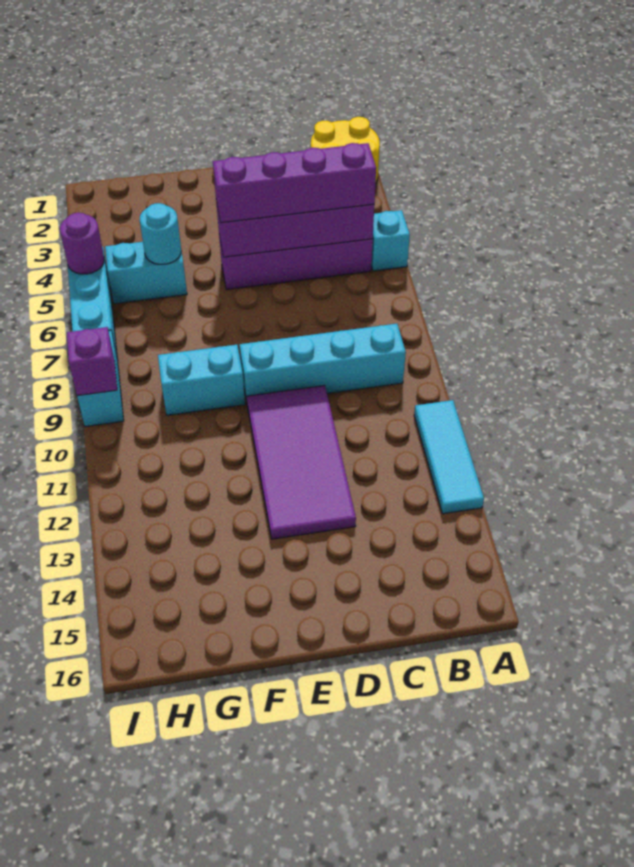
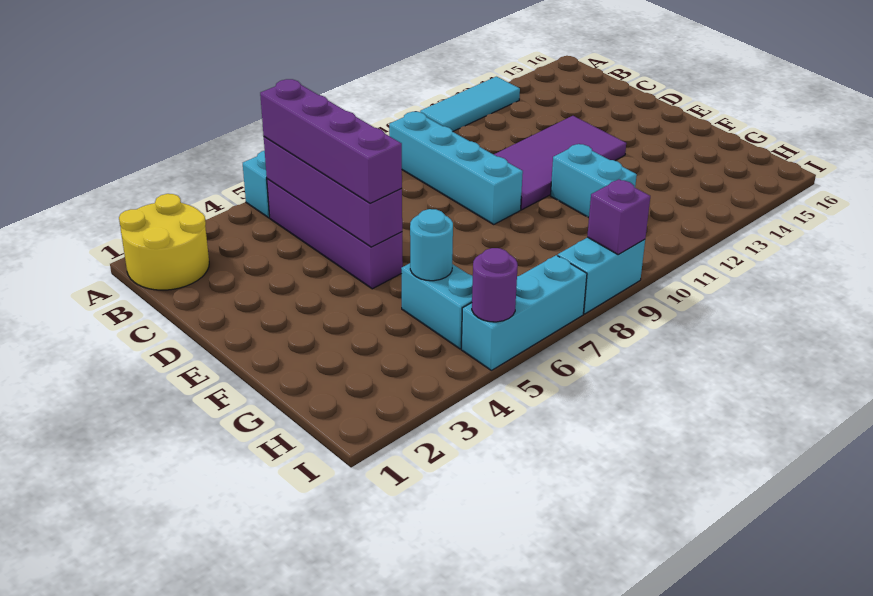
cyan brick F9:G9 level 1 -> cyan brick F11:G11 level 1

